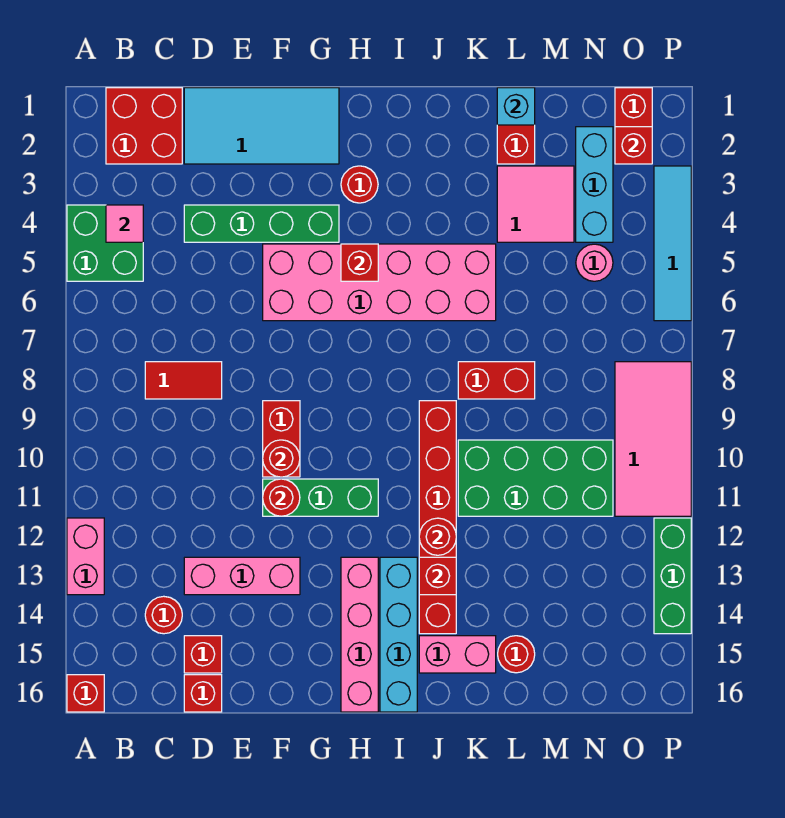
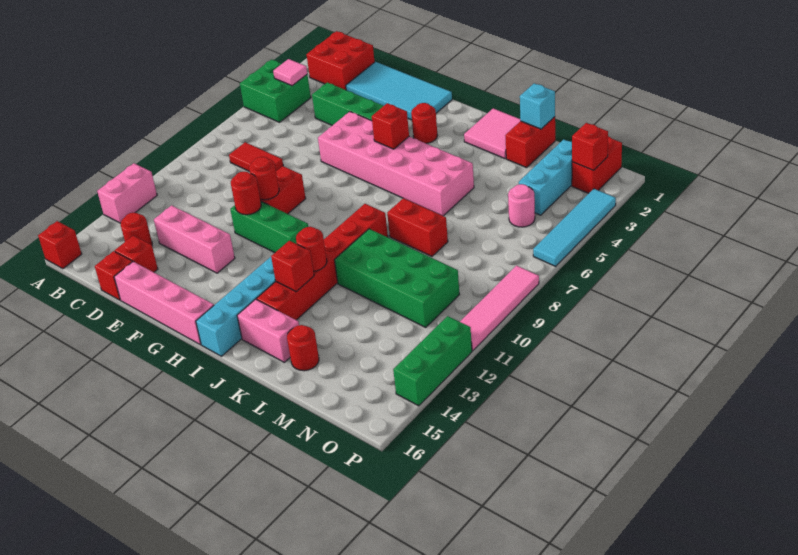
pink brick H13:H16 level 1 -> pink brick E16:H16 level 1
pink tile L3:M4 level 1 -> pink tile J1:K2 level 1
pink tile O8:P11 level 1 -> pink tile P8:P11 level 1

